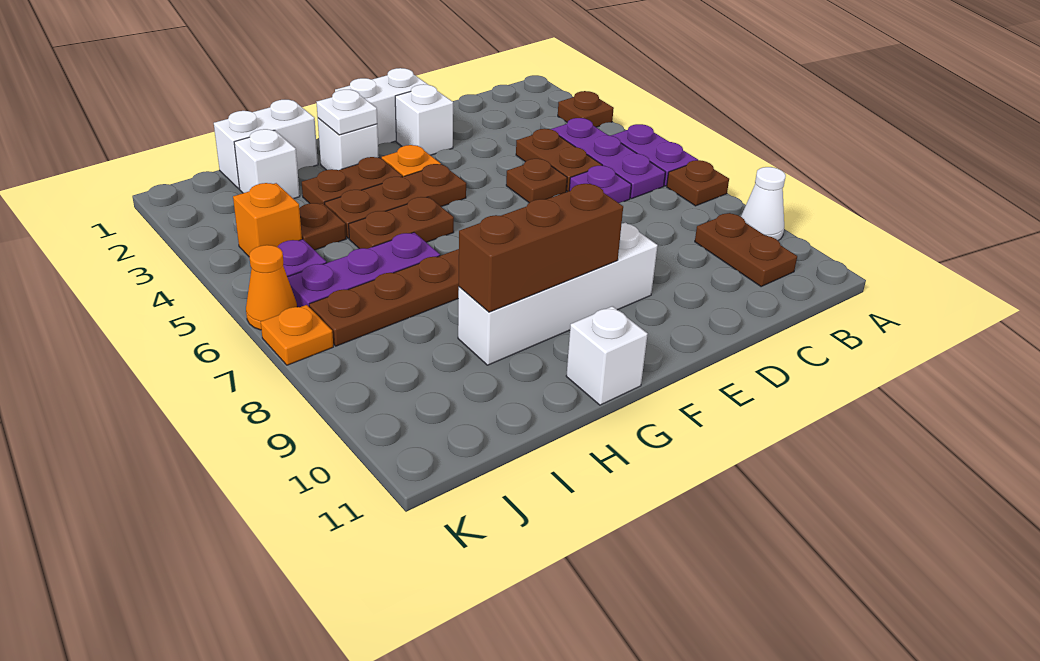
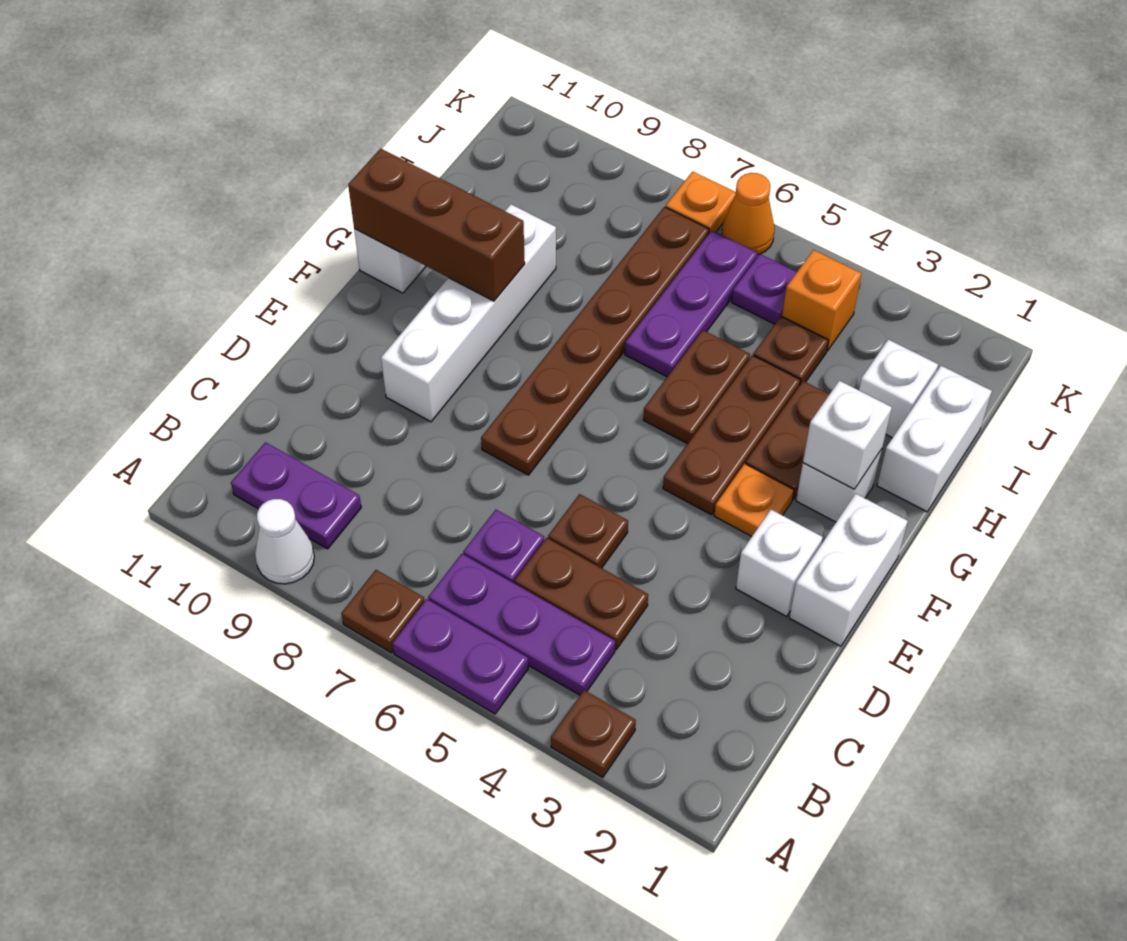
brown plate B9:B10 level 1 -> purple plate B9:B10 level 1
brown brick F9:H9 level 2 -> brown brick G9:G11 level 2
white plate G2 level 2 -> white brick G2 level 2

